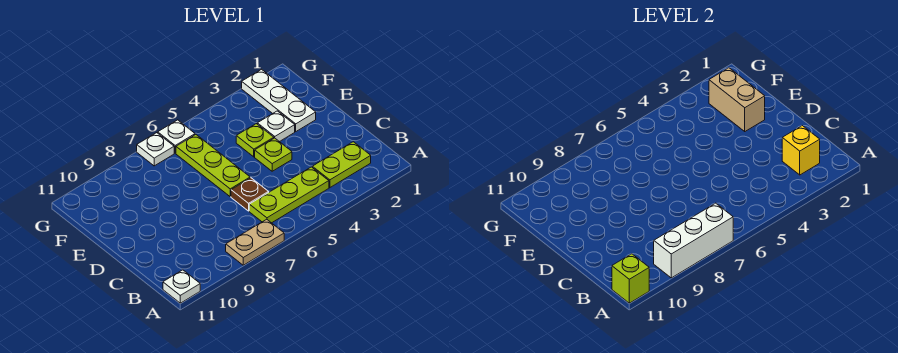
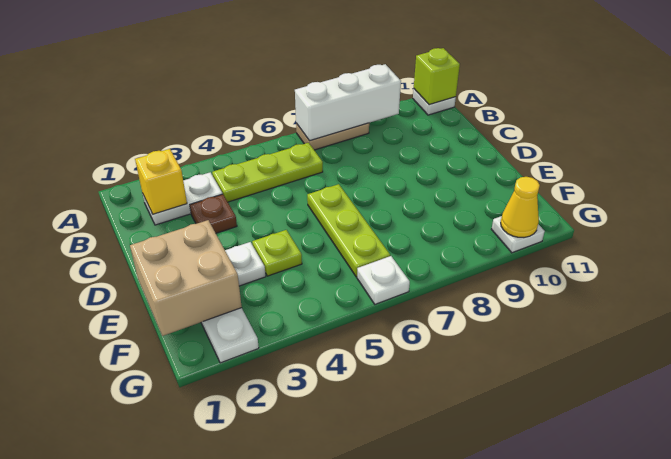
lime plate B2:B3 level 1 -> white plate B2:B3 level 1
brown plate C6 level 1 -> brown plate C3 level 1
lime plate D4 level 1 -> none
tan brick E2:F2 level 2 -> tan brick E1:F2 level 2
white plate G7 level 1 -> white plate G10 level 1
none -> yellow cone G10 level 2

